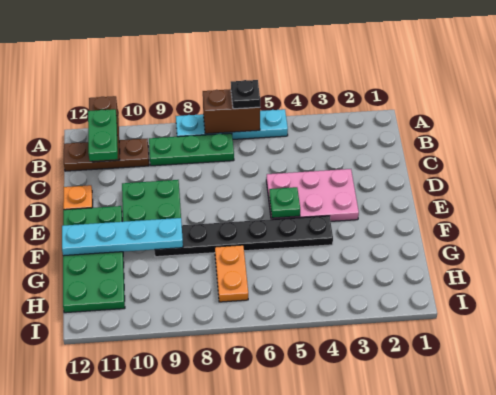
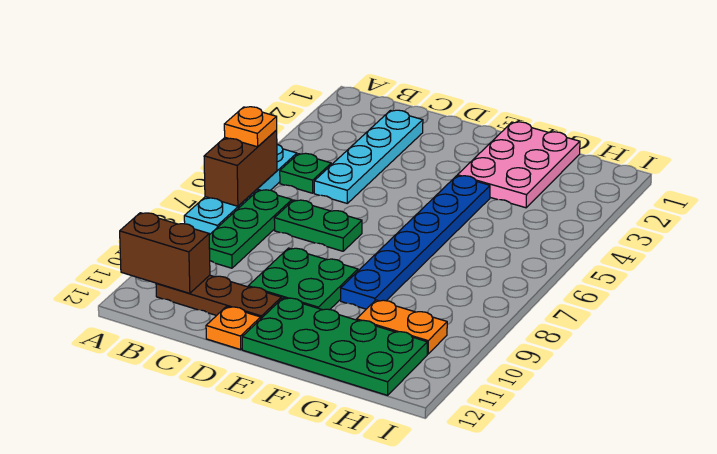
black plate A6 level 3 -> orange plate A6 level 3
brown plate B10:B12 level 1 -> brown plate B11:D11 level 1
green plate B11:C11 level 3 -> green plate C7:D7 level 1
pink plate D3:E5 level 1 -> pink plate F1:G3 level 1
green plate E5 level 2 -> green plate B5 level 1
black plate F4:F9 level 1 -> blue plate F4:F9 level 1
cyan plate F9:F12 level 2 -> cyan plate C2:C5 level 1
orange plate G7:H7 level 1 -> orange plate G10:H10 level 1

